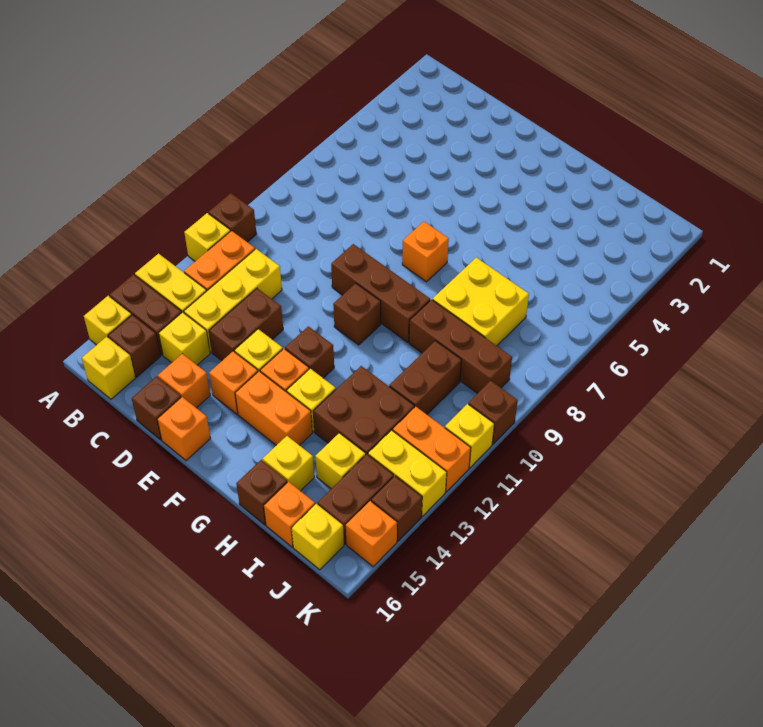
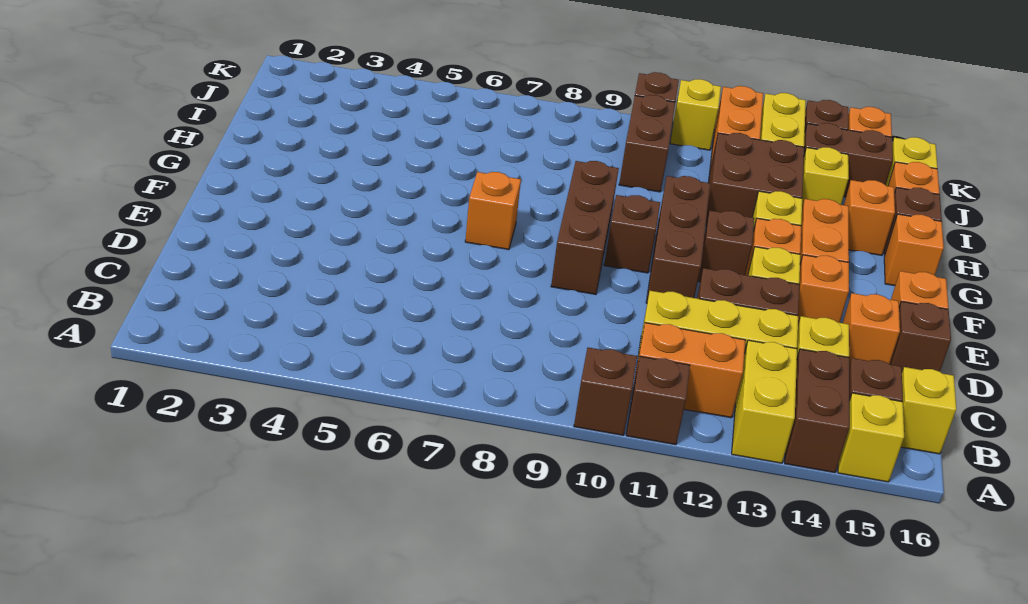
yellow brick A11 level 1 -> brown brick A11 level 1
none -> orange brick G16 level 1
yellow brick H7:I8 level 1 -> none
brown brick H9:J9 level 1 -> brown brick E11:G11 level 1
yellow brick H15 level 1 -> orange brick H15 level 1
brown brick I10:I11 level 1 -> brown brick I10:J10 level 1

